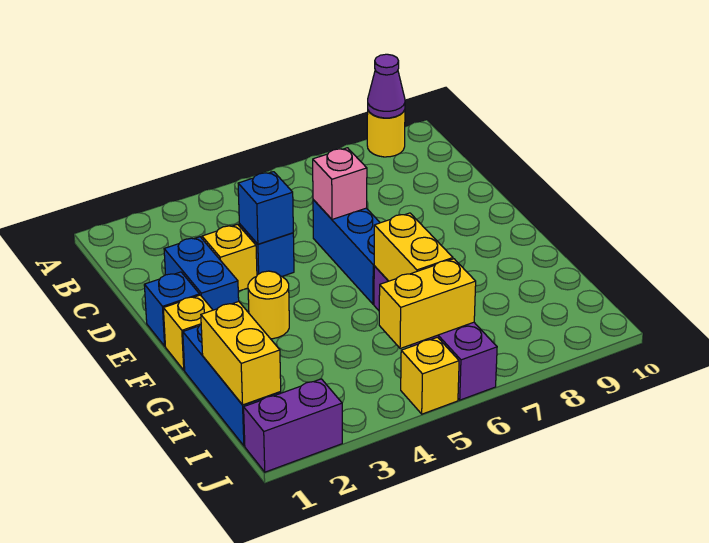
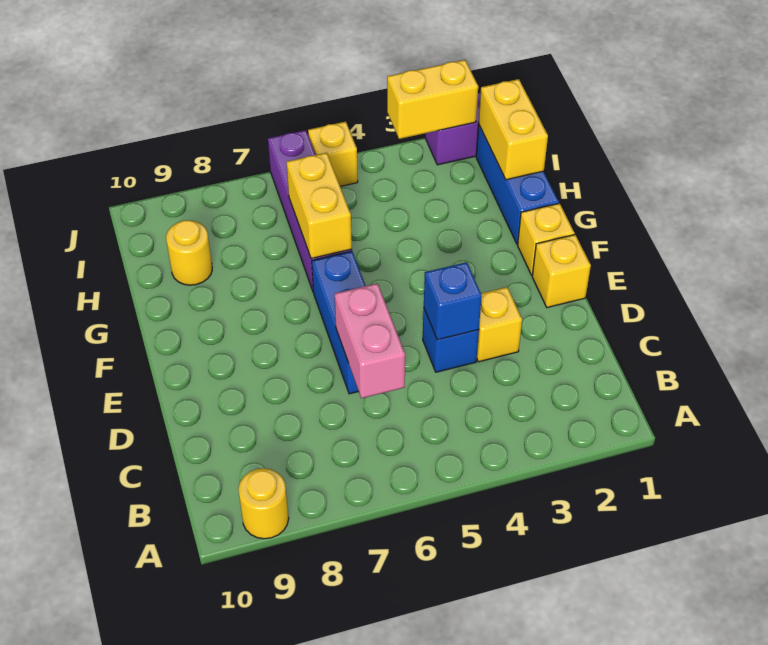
purple cone A9 level 2 -> none
blue brick D2:E2 level 1 -> none
pink brick D6 level 2 -> pink brick C6:D6 level 2
blue brick E1 level 1 -> yellow brick E1 level 1
yellow round brick F3 level 1 -> yellow round brick H9 level 1
yellow brick I5:I6 level 2 -> yellow brick J2:J3 level 2

